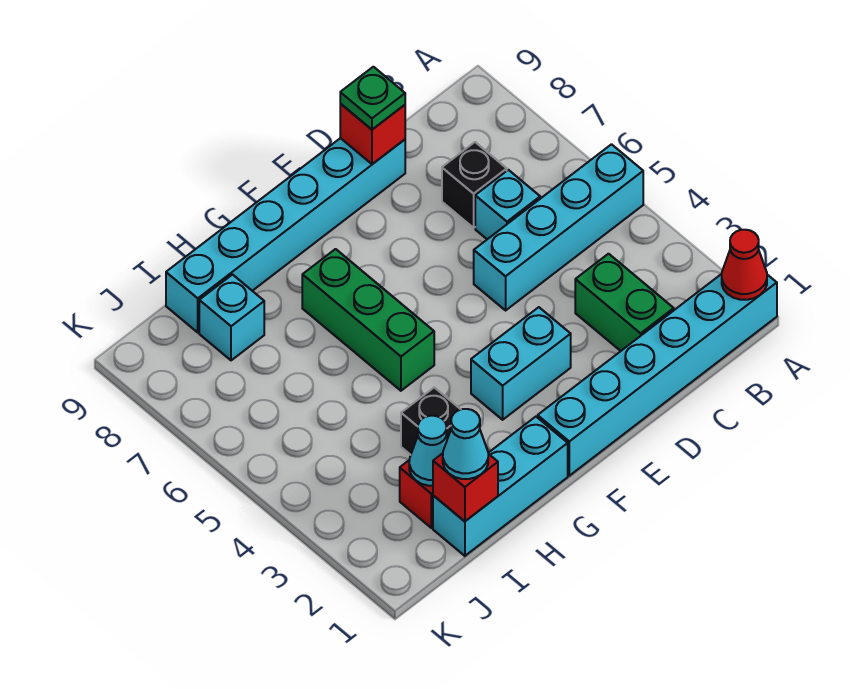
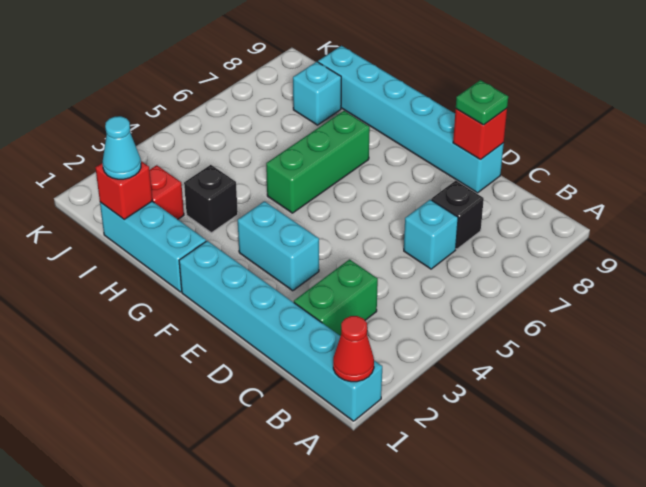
cyan brick A5:D5 level 1 -> none
cyan cone I2 level 2 -> none

